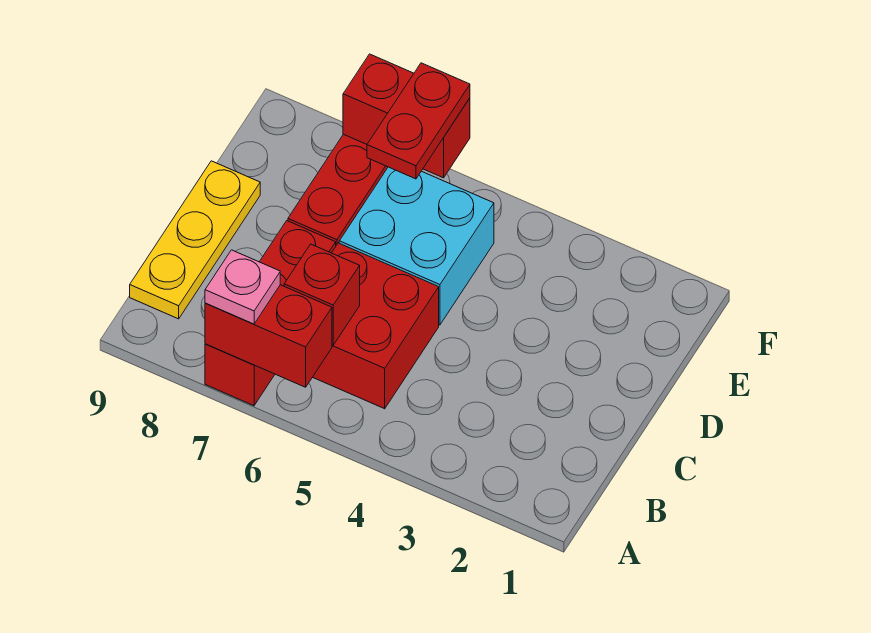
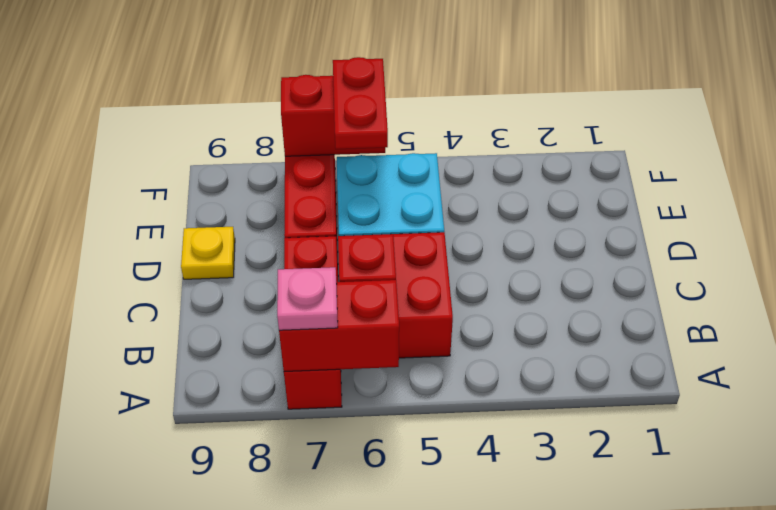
yellow plate B9:D9 level 1 -> yellow plate D9 level 1

